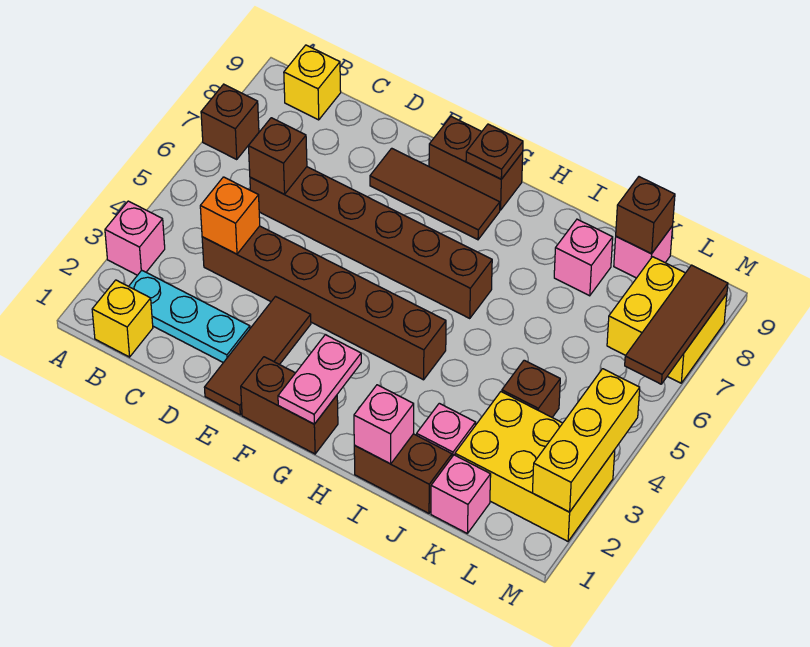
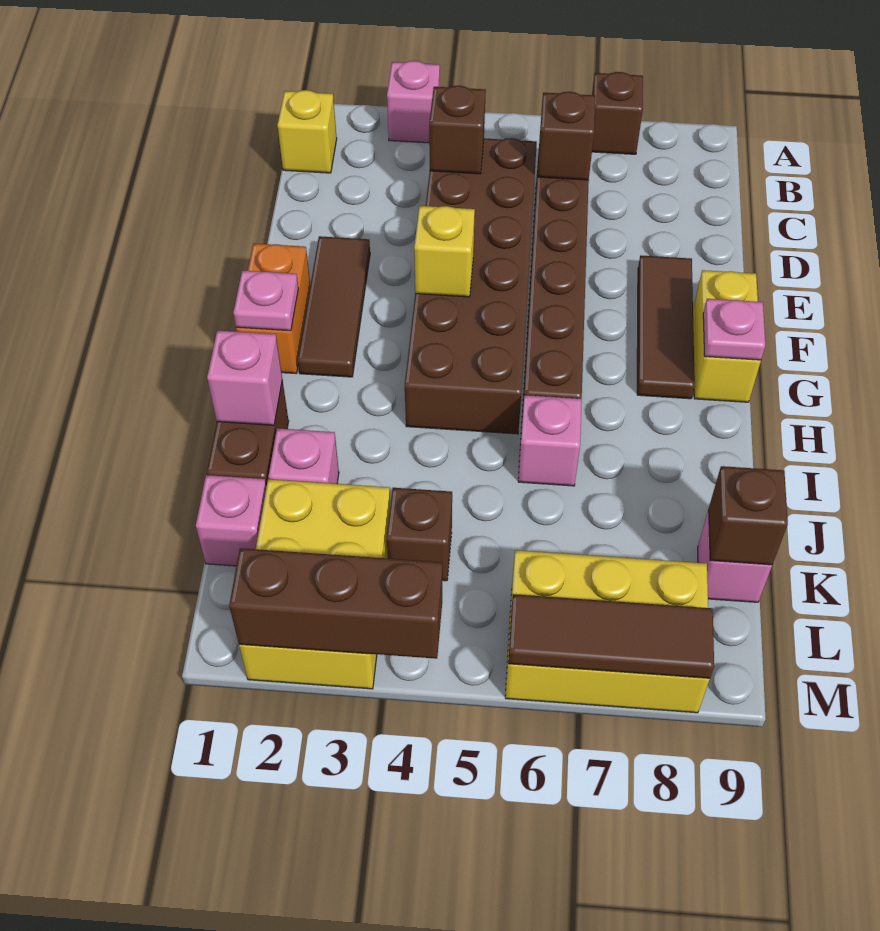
cyan plate B2:D2 level 1 -> none
yellow brick B9 level 1 -> yellow brick F4 level 2
brown brick C4:H4 level 1 -> brown brick C4:H5 level 1
orange brick C4 level 2 -> brown brick C4 level 2
brown tile E1:E3 level 1 -> brown tile E2:G2 level 1
brown brick F1:G1 level 1 -> orange brick F1:G1 level 1
brown brick F9:G9 level 1 -> yellow brick F9:G9 level 1
pink plate G1:G2 level 2 -> pink plate G1 level 2
brown plate G9 level 2 -> pink plate G9 level 2
pink brick J8 level 1 -> pink brick I6 level 1
yellow brick L7:M8 level 1 -> yellow brick L6:M8 level 1
yellow brick M2:M4 level 2 -> brown brick M2:M4 level 2

